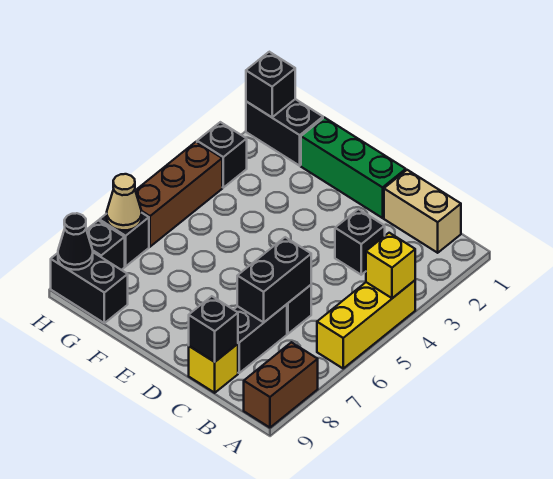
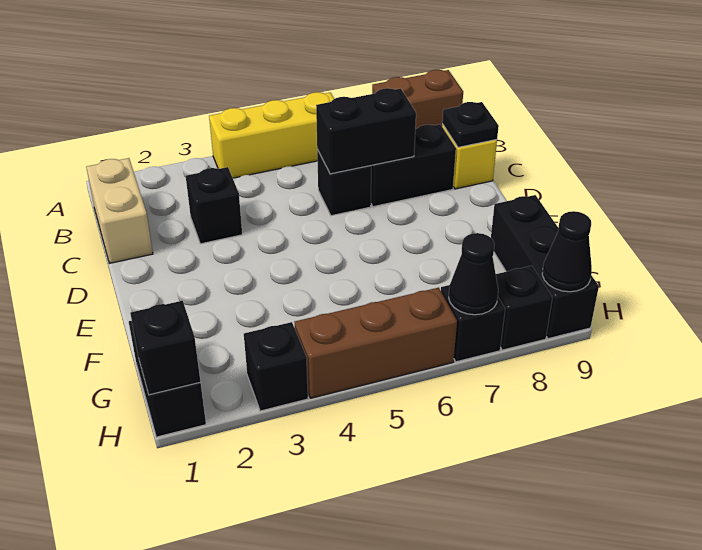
yellow brick A4 level 2 -> none
black brick C9 level 2 -> black plate C9 level 2
green brick D1:F1 level 1 -> none
black brick G9:H9 level 1 -> black brick F9:H9 level 1
tan cone H7 level 2 -> black cone H7 level 2

